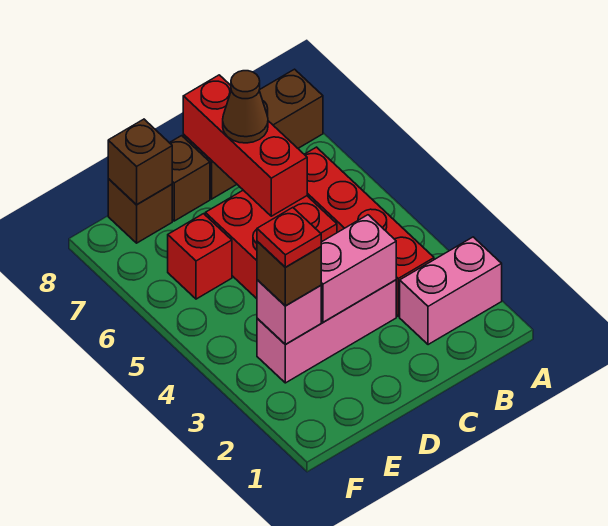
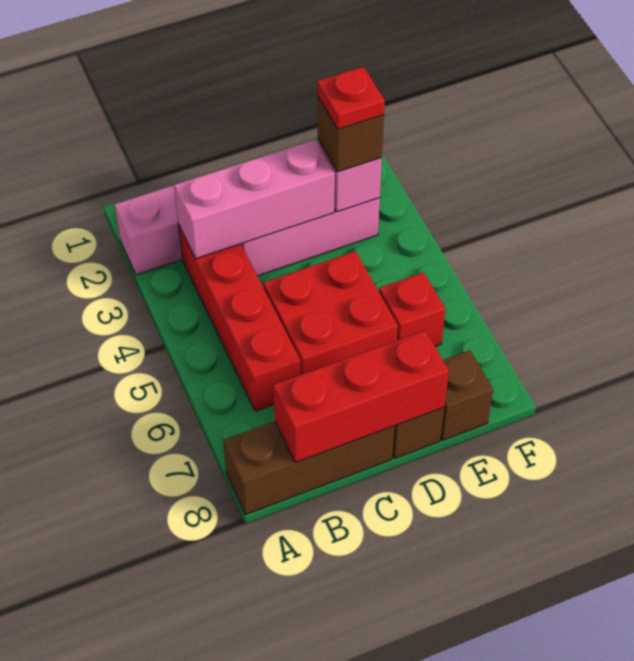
pink brick C3:D3 level 2 -> pink brick B3:D3 level 2
red brick C6:C8 level 2 -> red brick B8:D8 level 2
brown cone C7 level 3 -> none
brown brick E8 level 2 -> none

